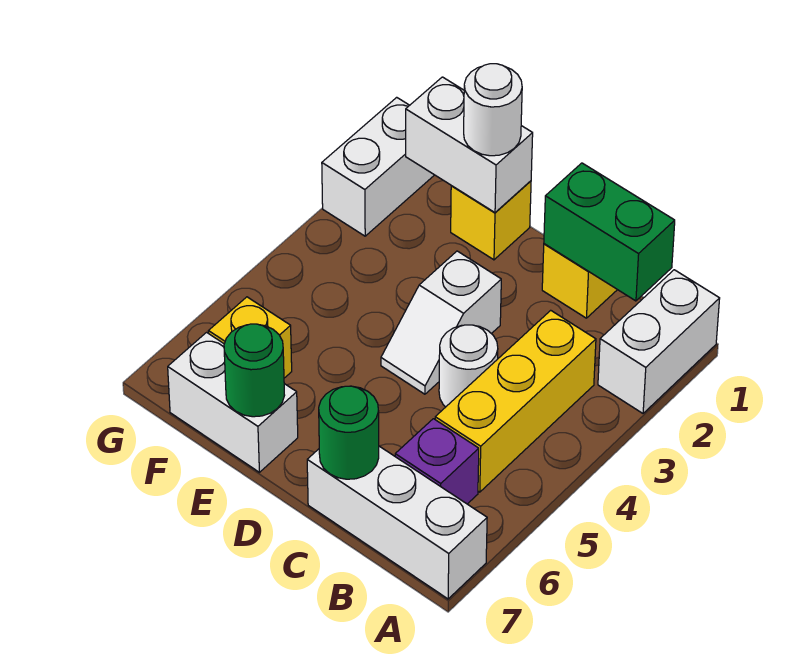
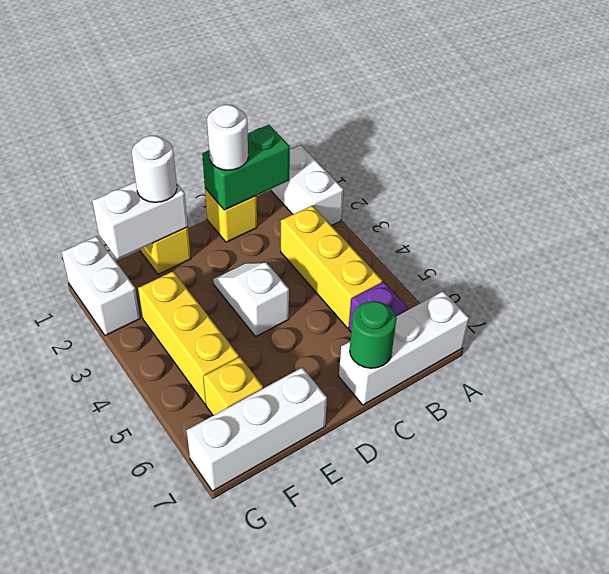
white round brick C4 level 1 -> white round brick C1 level 3
white slope D3:D4 level 1 top 3 -> white slope D3:D4 level 1 top 4
white brick E7:F7 level 1 -> white brick E7:G7 level 1
green round brick E7 level 2 -> none
none -> yellow brick F3:F5 level 1

